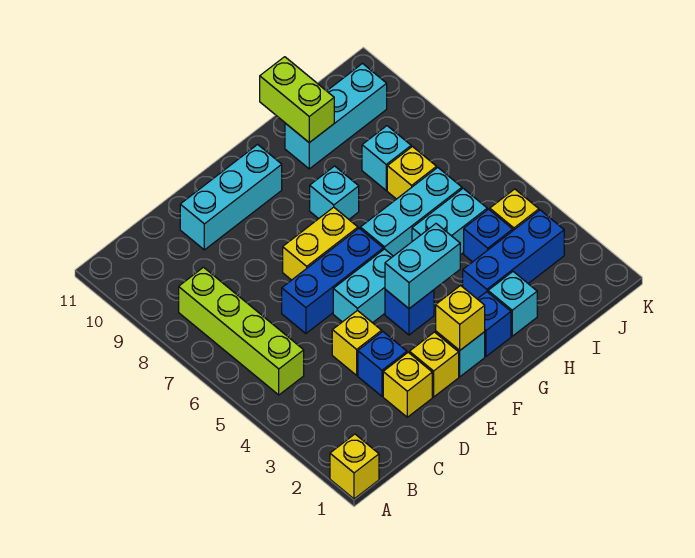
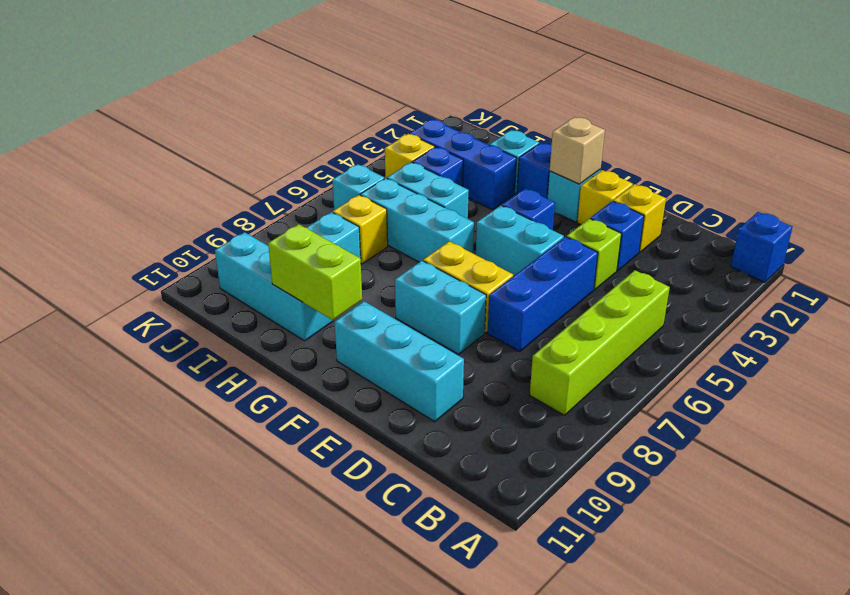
yellow brick A1 level 1 -> blue brick A1 level 1
yellow brick D4 level 1 -> lime brick D4 level 1
blue brick D6:F6 level 1 -> blue brick D5:D7 level 1
yellow brick F2 level 2 -> tan brick F2 level 2
cyan brick F4:G4 level 2 -> cyan brick E8:F8 level 1
cyan brick G8 level 1 -> cyan brick J6 level 1
lime brick H10:H11 level 2 -> lime brick G10:H10 level 2

